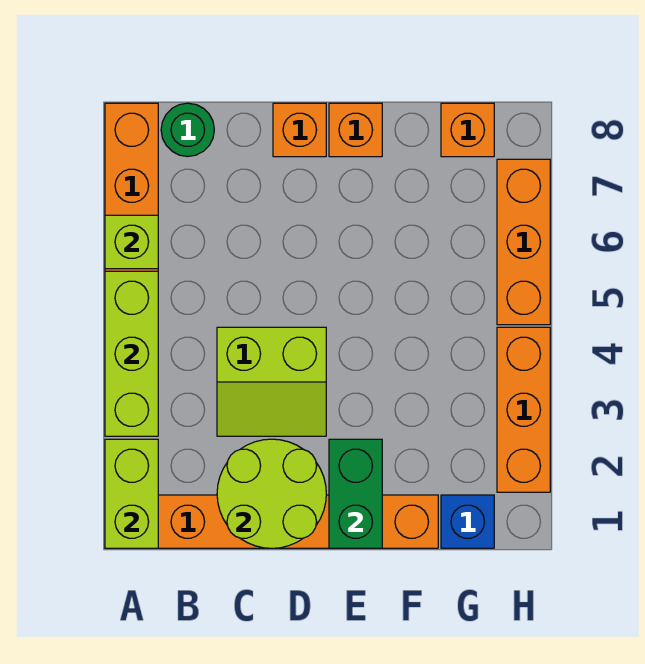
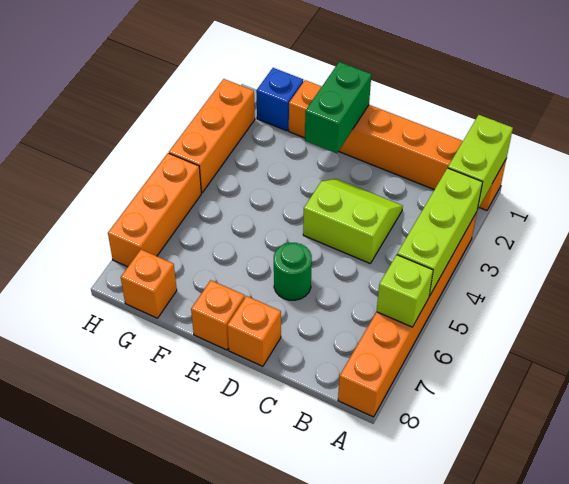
green round brick B8 level 1 -> green round brick D6 level 1
lime round brick C1:D2 level 2 -> none

